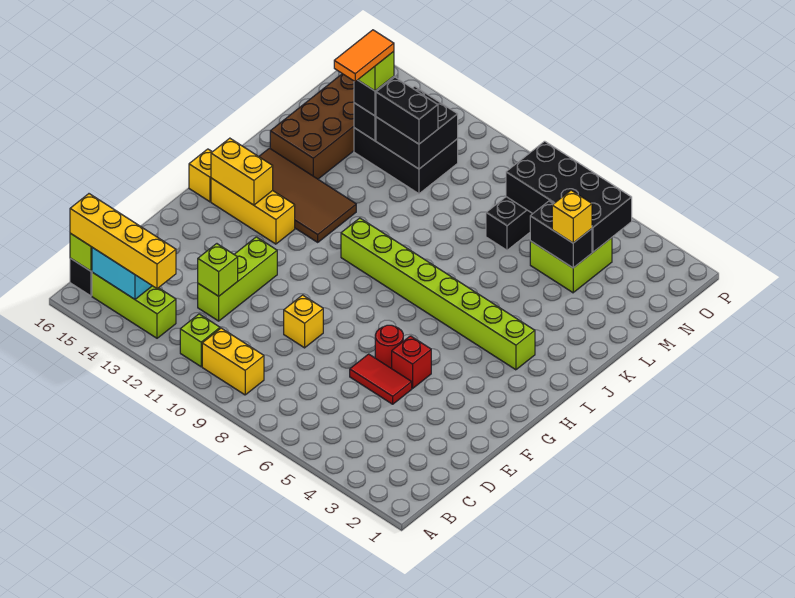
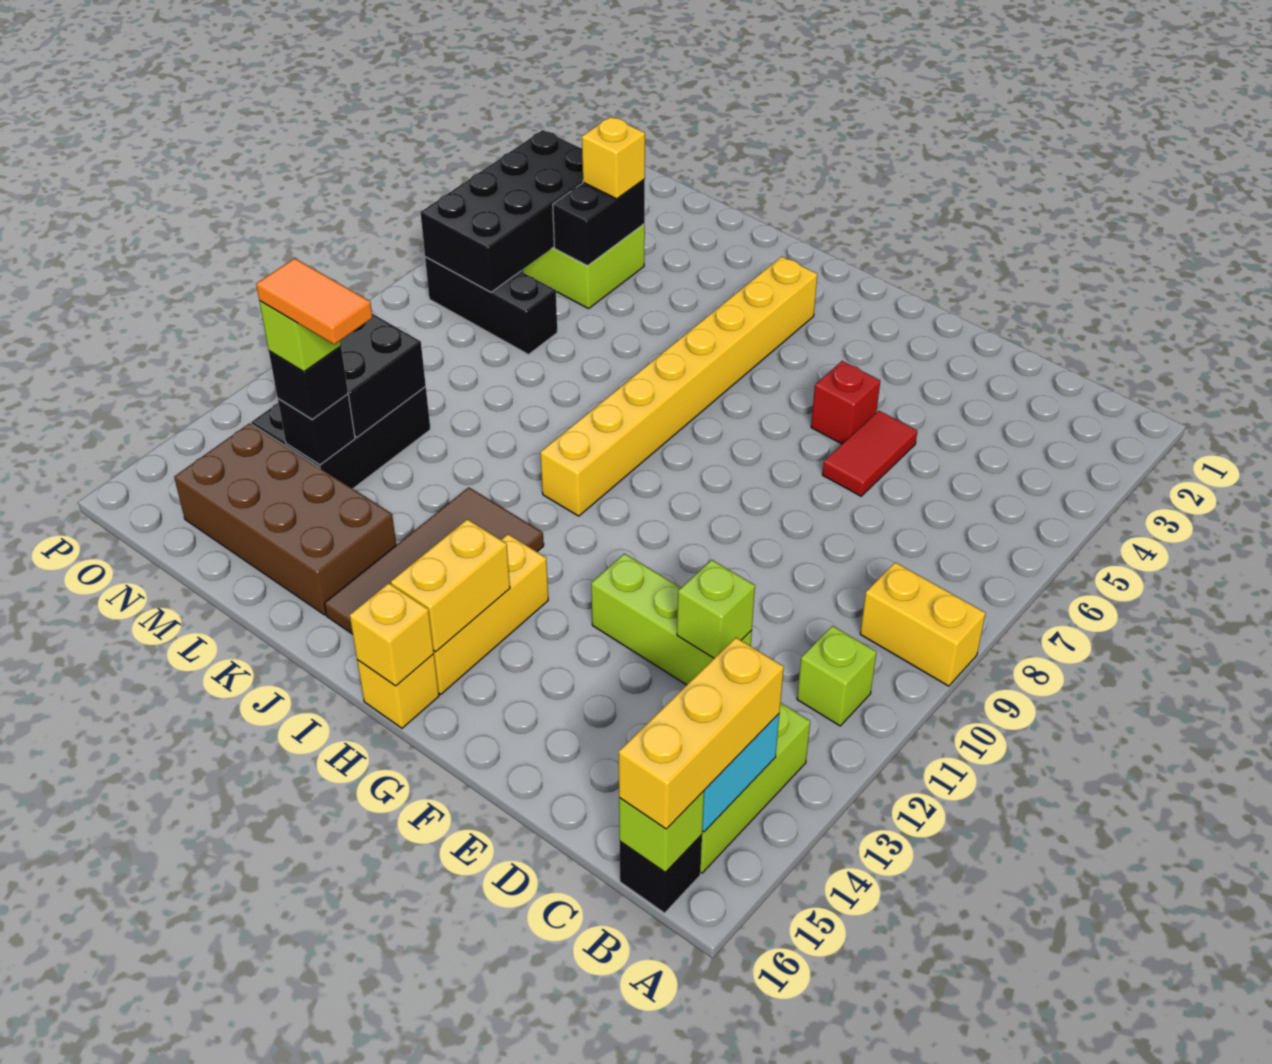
yellow brick B9:B10 level 1 -> yellow brick A9:B9 level 1
yellow brick B13:B16 level 3 -> yellow brick B14:B16 level 3
yellow brick E9 level 1 -> yellow brick H16 level 2
red round brick F6 level 1 -> none
lime brick I3:I10 level 1 -> yellow brick I3:I10 level 1
black brick M11:M12 level 3 -> none

